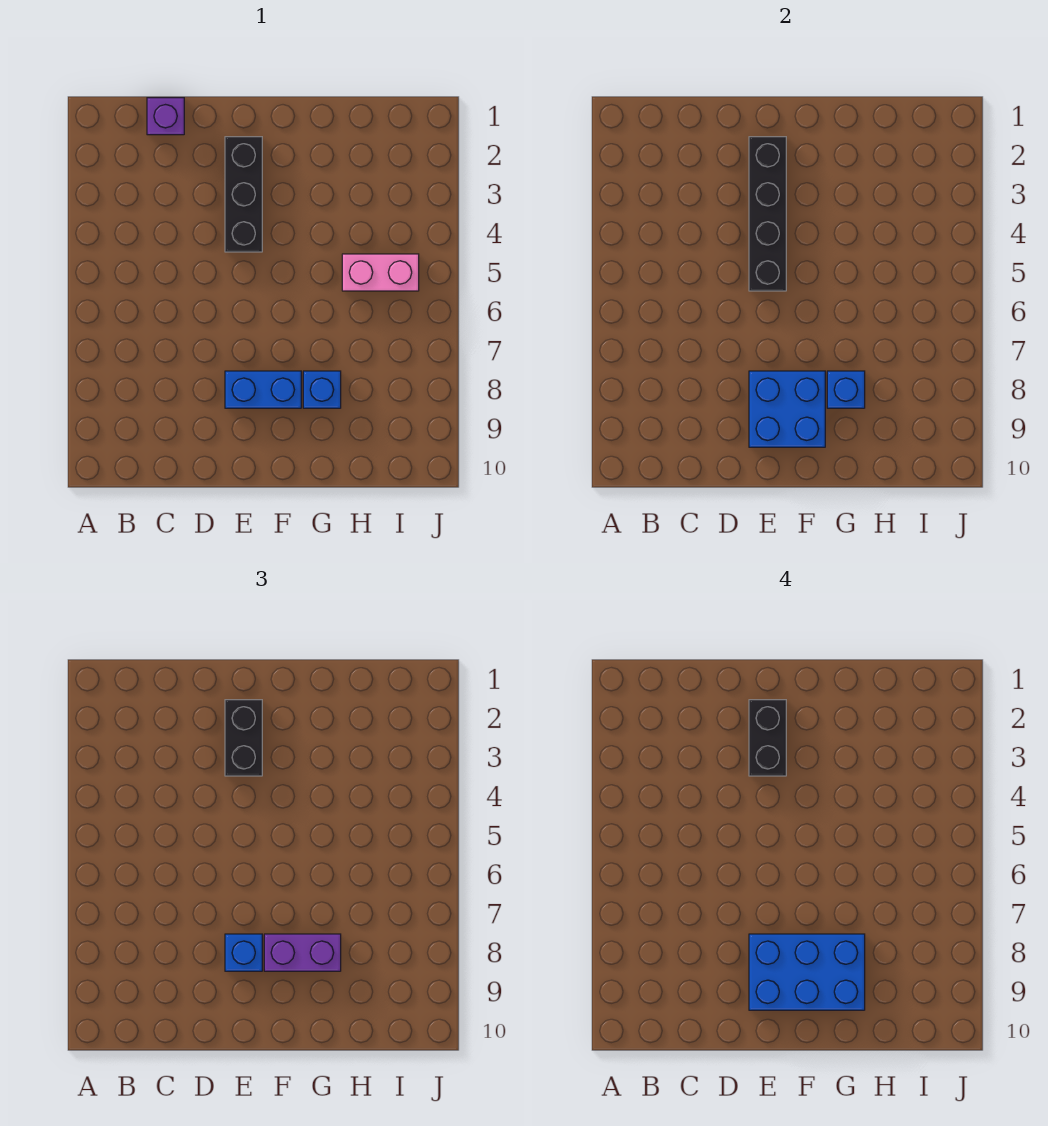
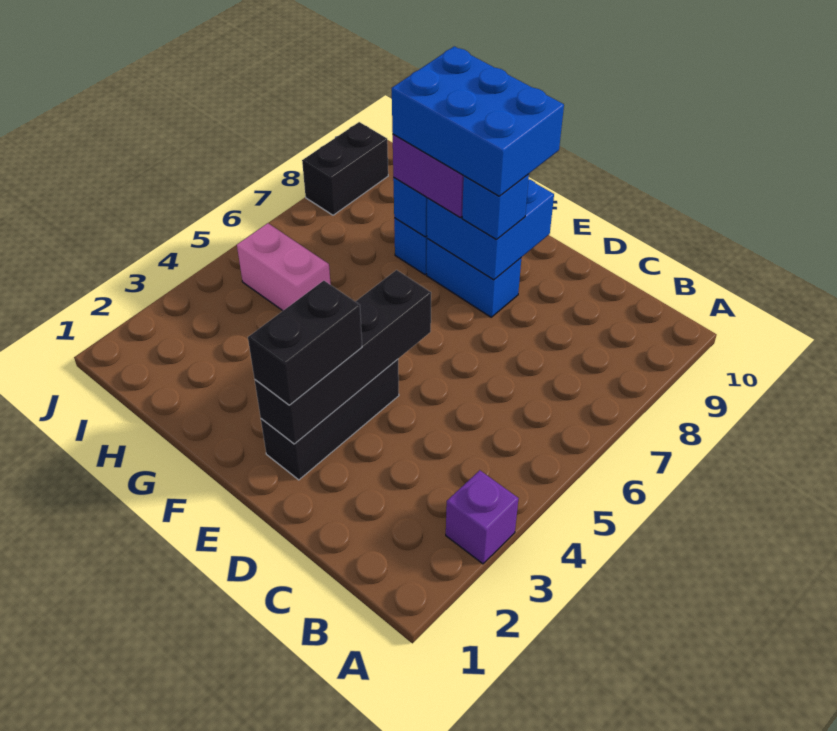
purple brick C1 level 1 -> purple brick A3 level 1
black brick E2:E3 level 4 -> black brick J8:J9 level 1

